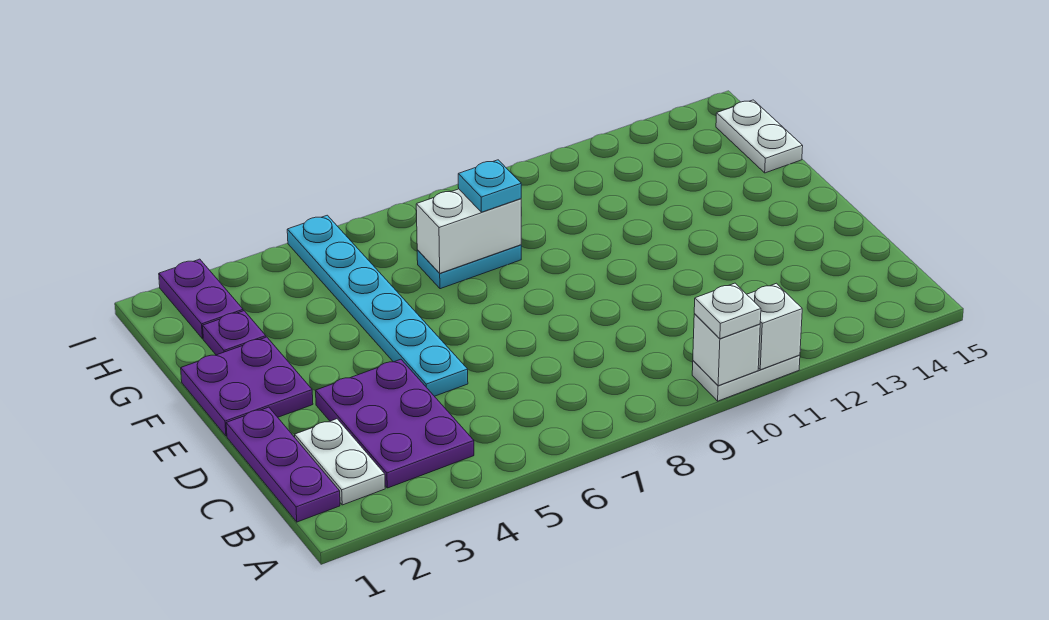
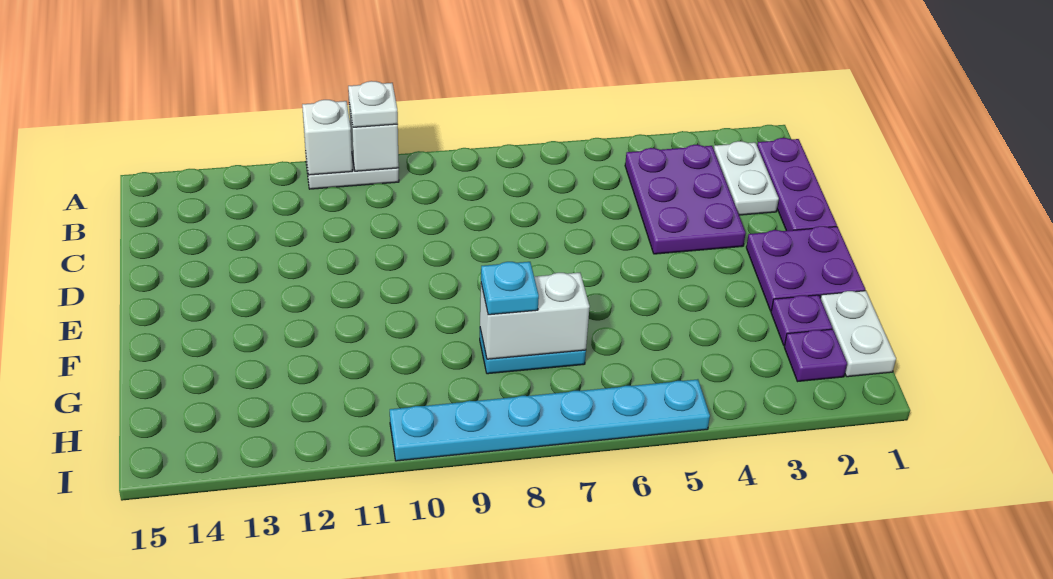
cyan plate D5:I5 level 1 -> cyan plate I5:I10 level 1
white plate G15:H15 level 1 -> white plate G1:H1 level 1
purple plate H2:I2 level 1 -> purple plate H2 level 1

